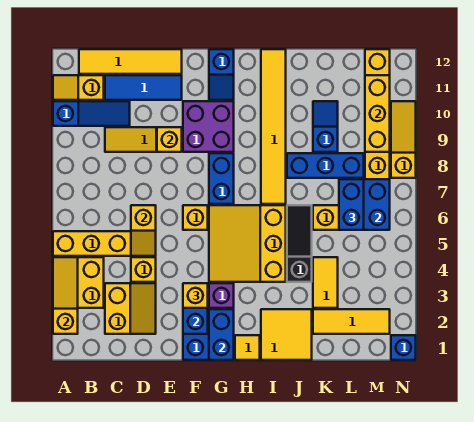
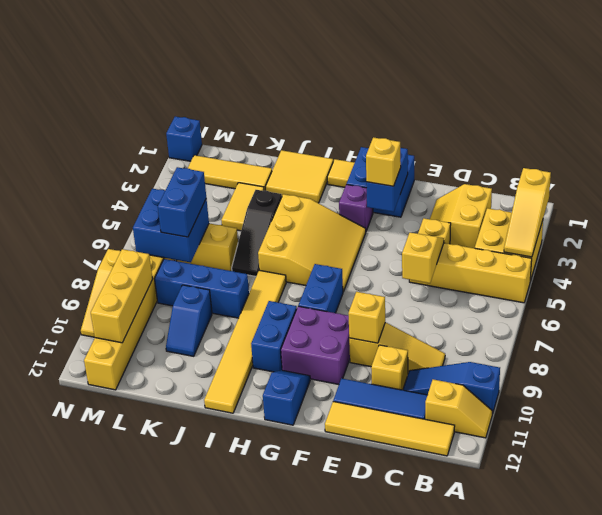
yellow brick F6 level 1 -> yellow brick D10 level 1
blue brick G1:G2 level 2 -> blue brick H9:H10 level 1

